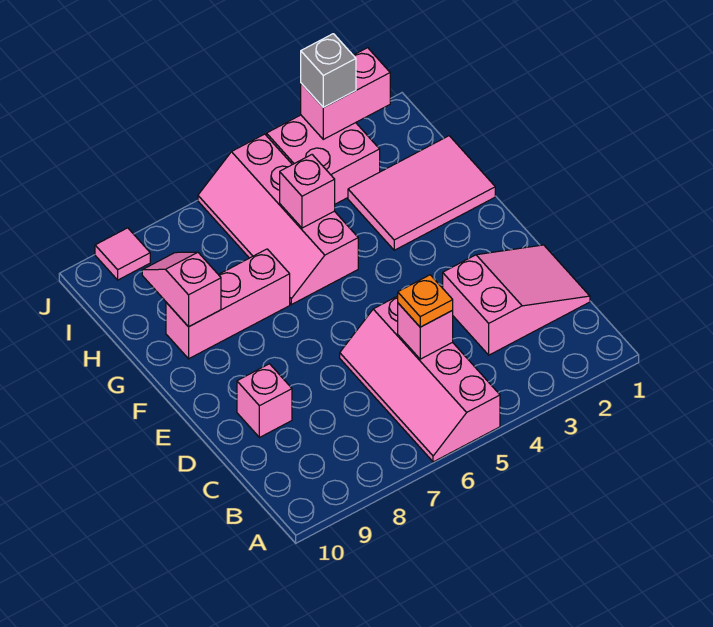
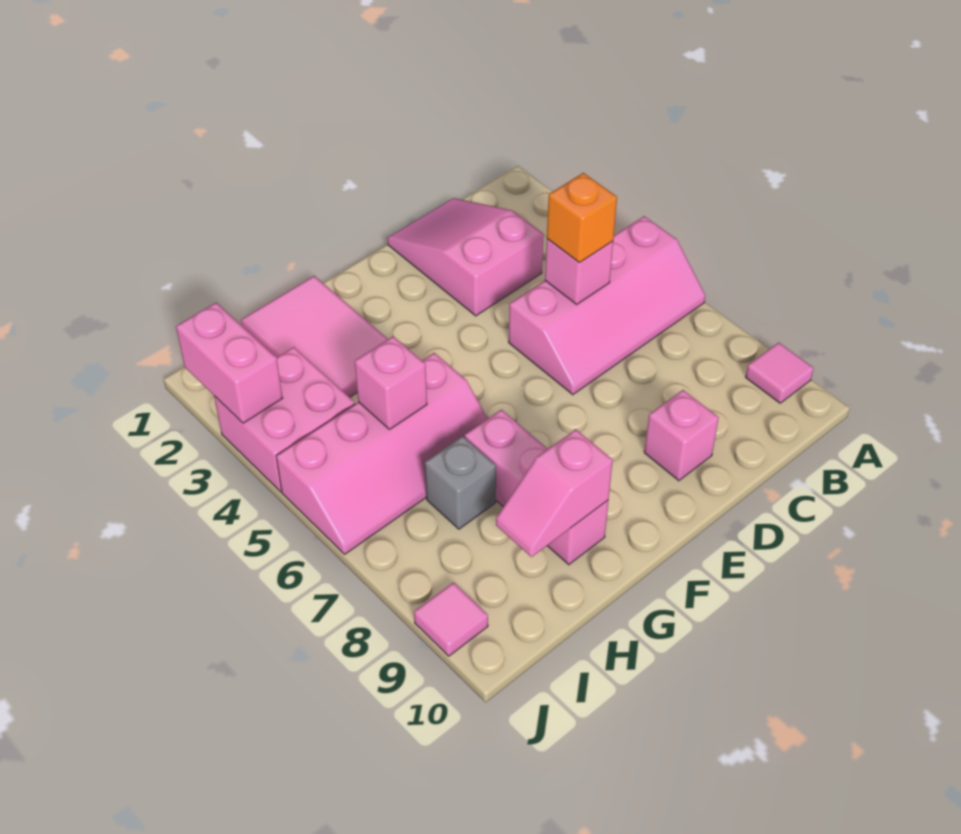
none -> pink tile A9 level 1
orange plate C5 level 3 -> orange brick C5 level 3
grey brick J3 level 3 -> grey brick H7 level 1

